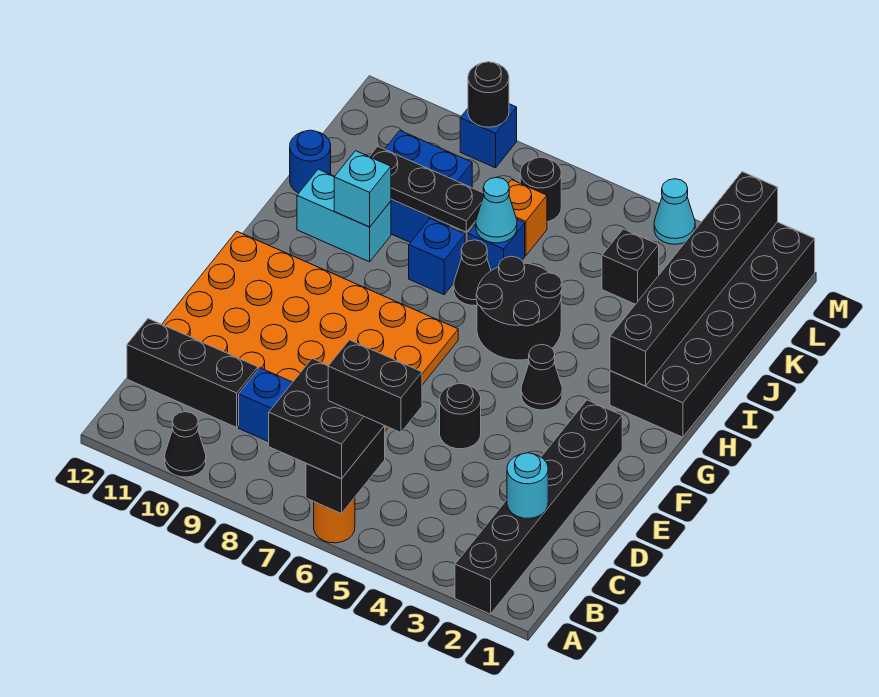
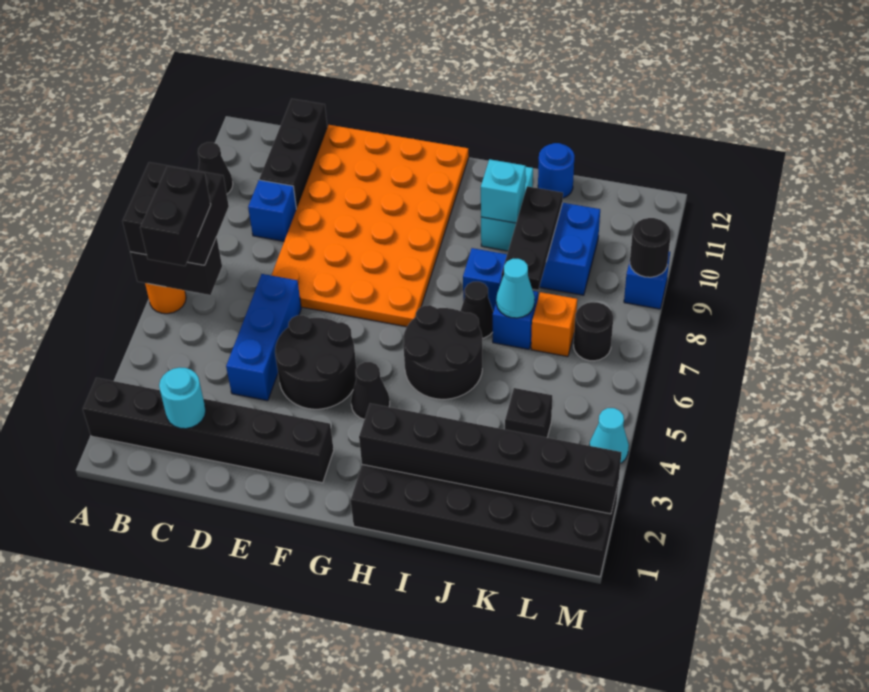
none -> blue brick D4:D6 level 1
black round brick E5 level 1 -> black round brick E4:F5 level 1

